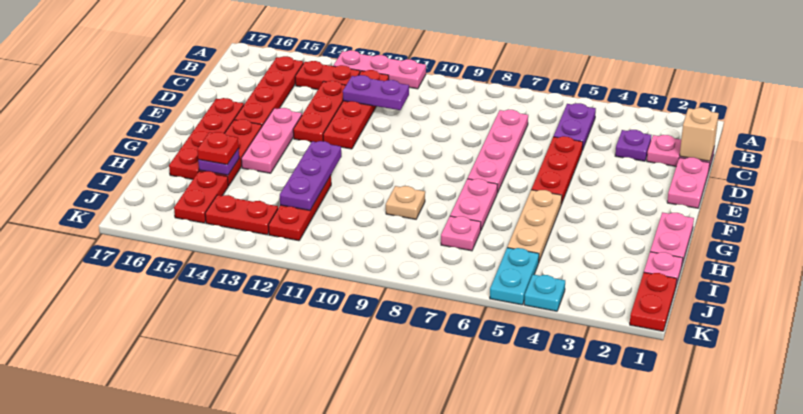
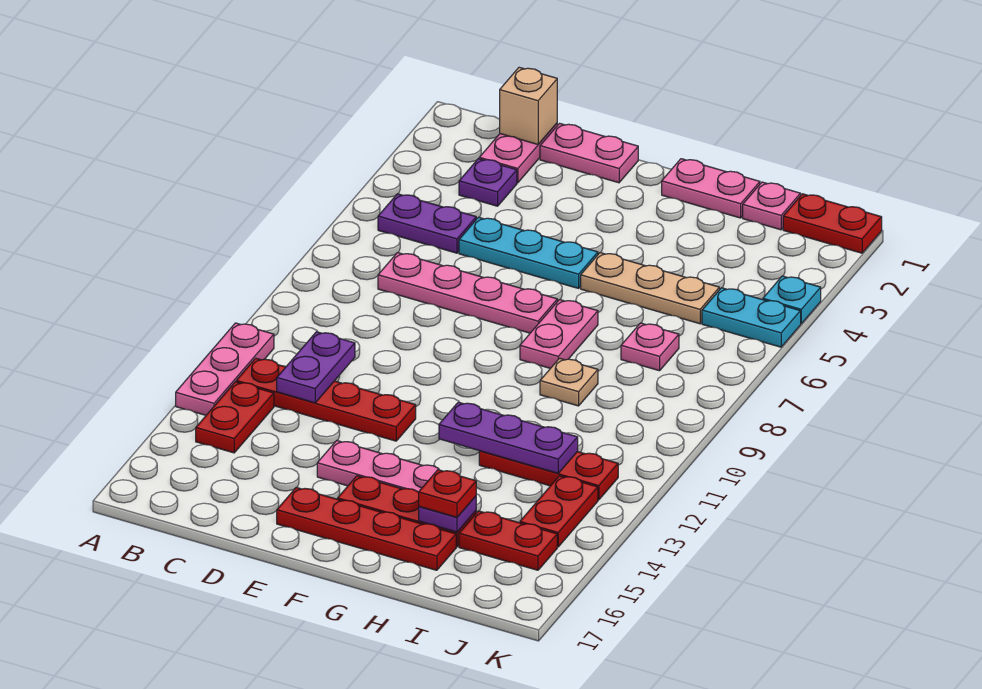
red plate B15:E15 level 1 -> none
red plate C13:E13 level 1 -> none
red plate D5:F5 level 1 -> cyan plate D5:F5 level 1
pink plate G7:H7 level 1 -> pink plate G7:G8 level 1

